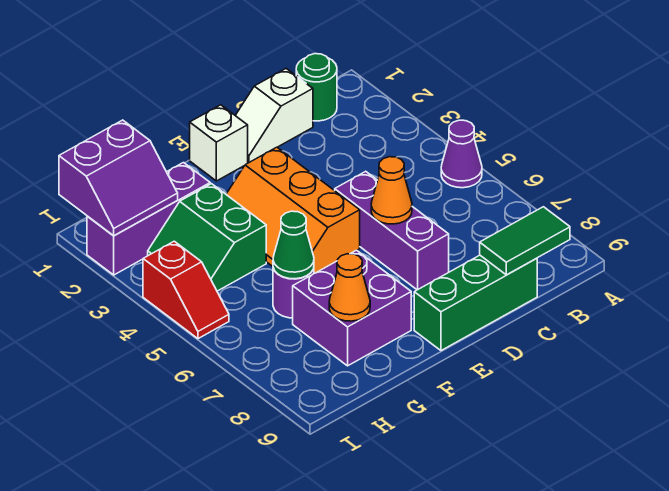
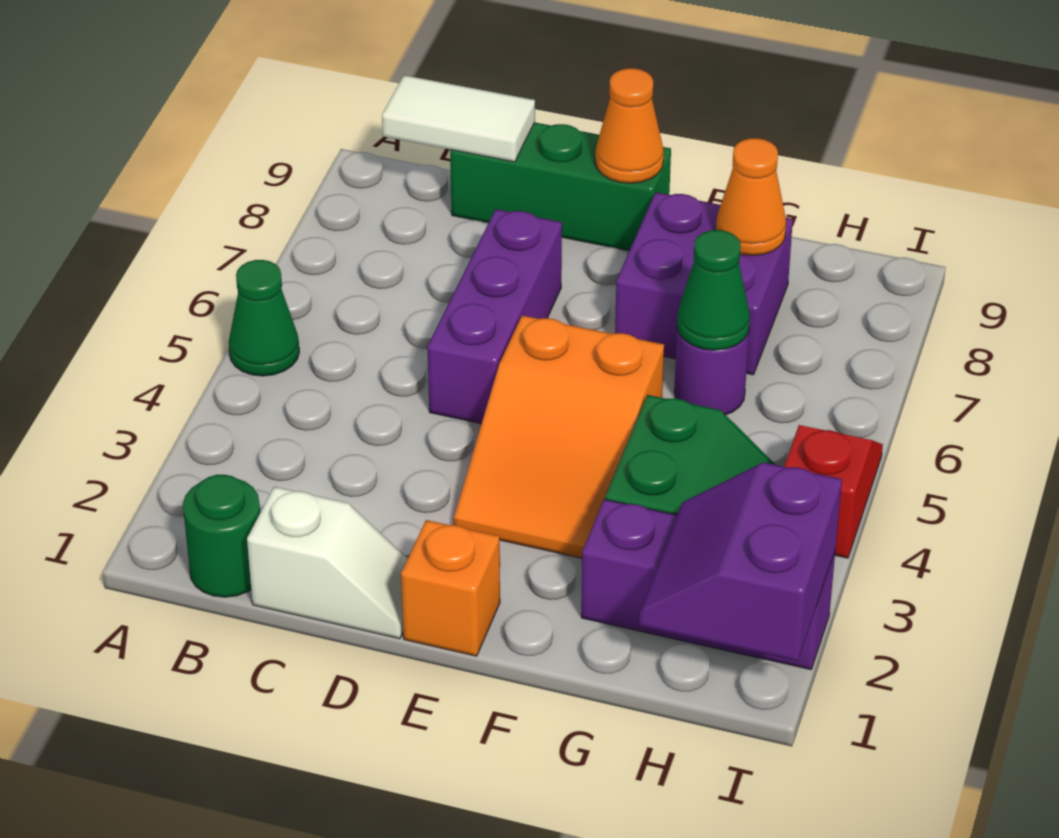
purple cone A5 level 1 -> green cone A5 level 1
green tile B9:C9 level 2 -> white tile B9:C9 level 2
orange cone D6 level 2 -> orange cone E9 level 2
white brick E1 level 1 -> orange brick E1 level 1
orange slope E3:F5 level 1 top E -> orange slope E3:F5 level 1 top 5
purple slope H1:I2 level 2 top 1 -> purple slope H1:I2 level 2 top I

